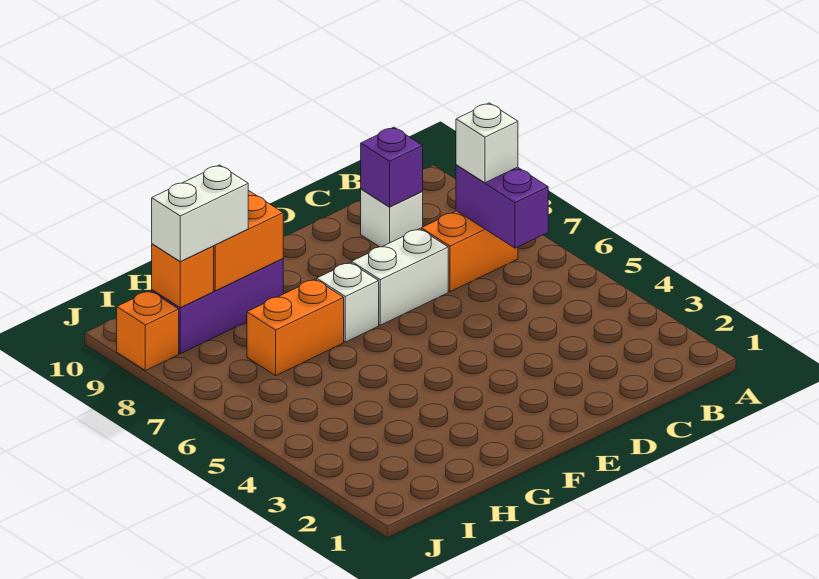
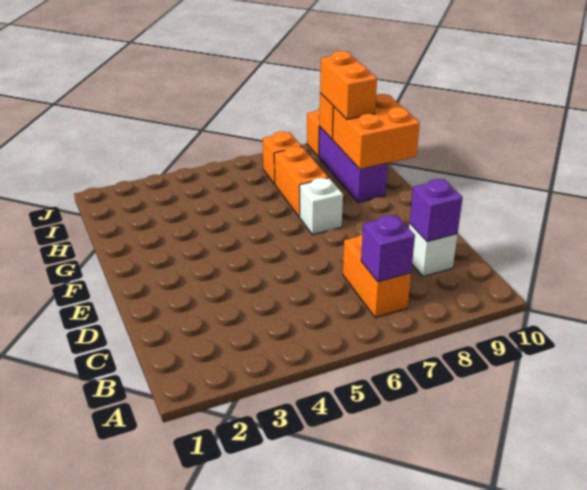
purple brick B6:B7 level 2 -> purple brick B7 level 2
white brick B7 level 3 -> none
white brick D7:E7 level 1 -> none
white brick H9:I9 level 3 -> orange brick H9:I9 level 3
none -> orange brick I7 level 1

